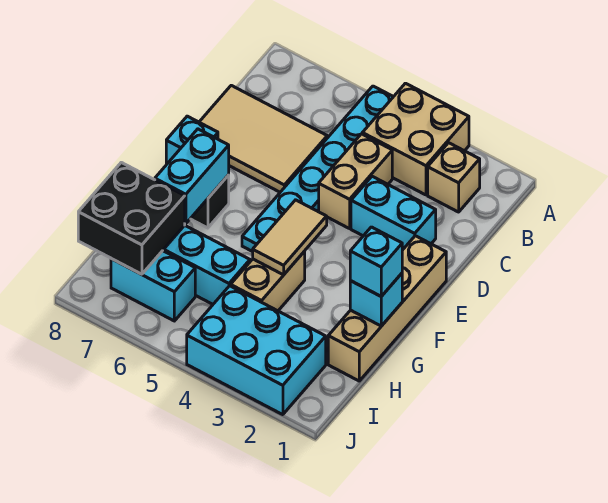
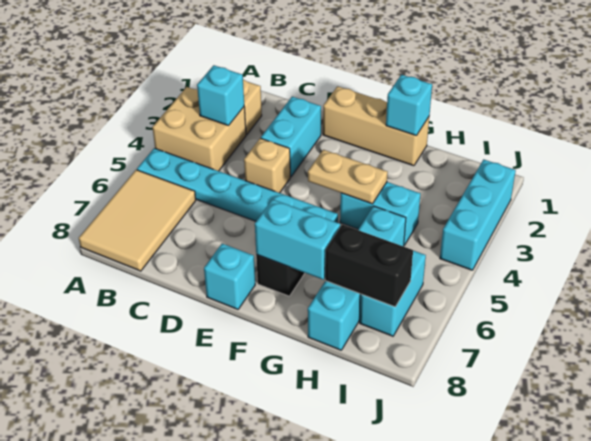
tan brick C4:D4 level 1 -> tan brick D4 level 1
tan tile C6:D8 level 1 -> tan tile A6:B8 level 1
tan brick E1:H1 level 1 -> tan brick E1:G1 level 1
tan tile F4:G4 level 2 -> tan plate F4:G4 level 2
cyan brick G1 level 3 -> cyan brick B3 level 2
tan brick G4:H4 level 1 -> cyan brick G4:H4 level 1
black brick H7:I8 level 2 -> black brick H7:I7 level 2
cyan brick I2:J4 level 1 -> cyan brick J2:J4 level 1

